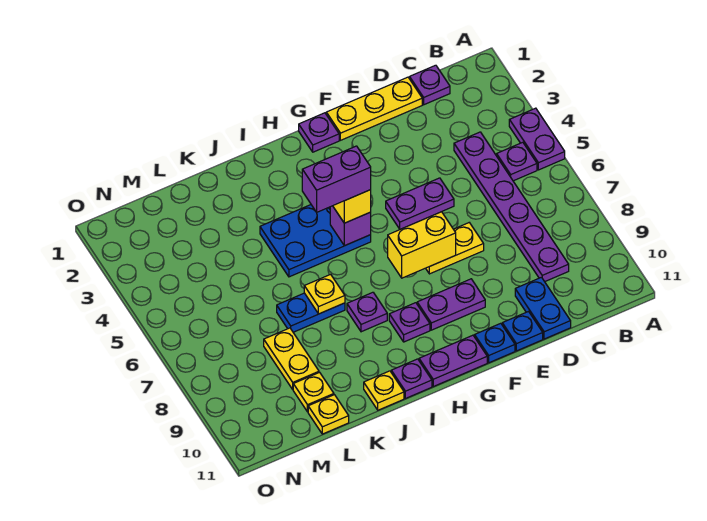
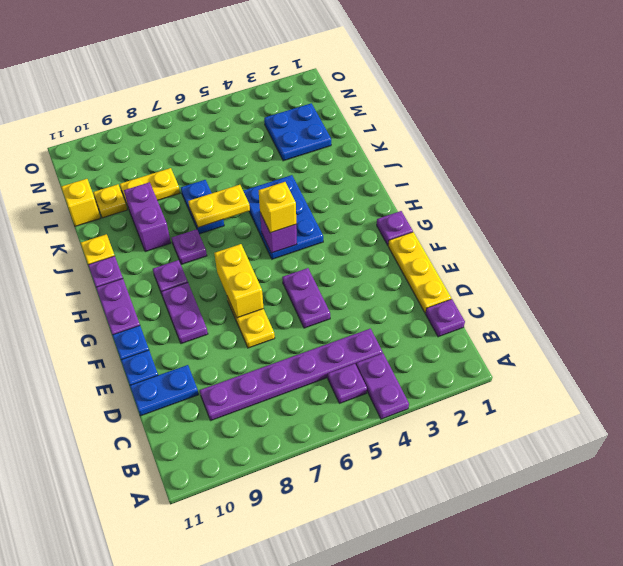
purple plate A4:A5 level 1 -> purple plate A4:B4 level 1
purple brick H5:I5 level 4 -> purple brick J9:K9 level 1
yellow plate J7 level 2 -> yellow plate J6:J7 level 2
none -> blue plate L2:M3 level 1
yellow plate L11 level 1 -> yellow brick L11 level 1

